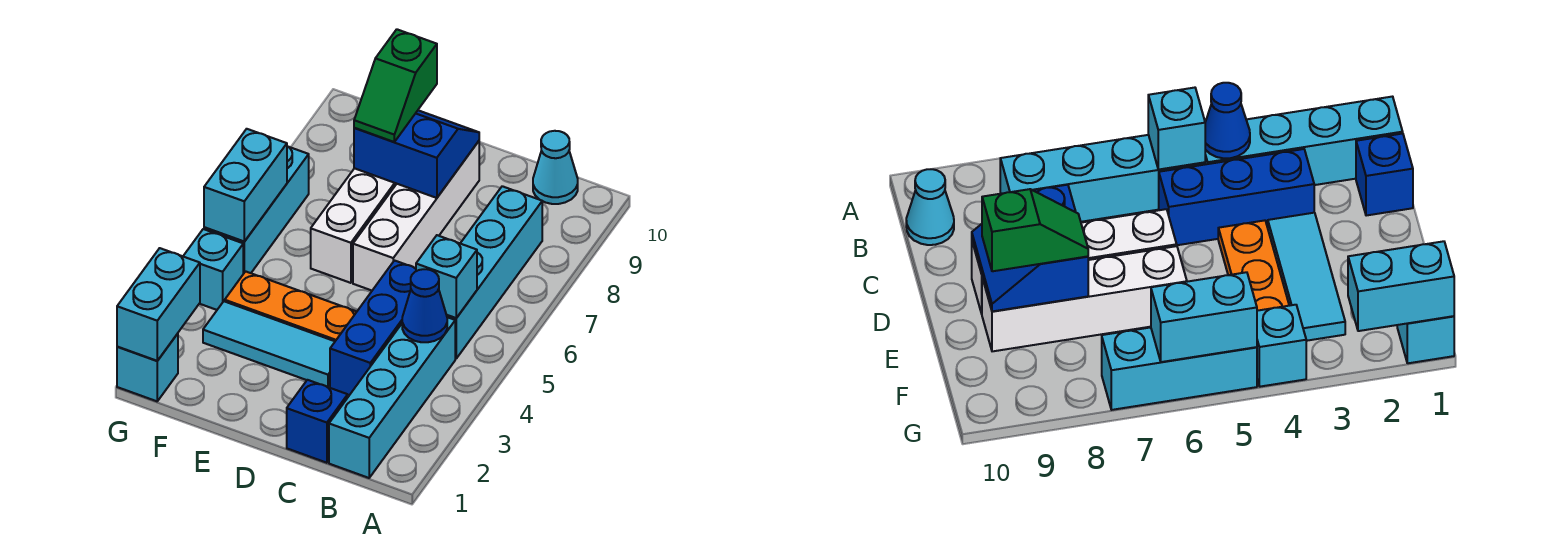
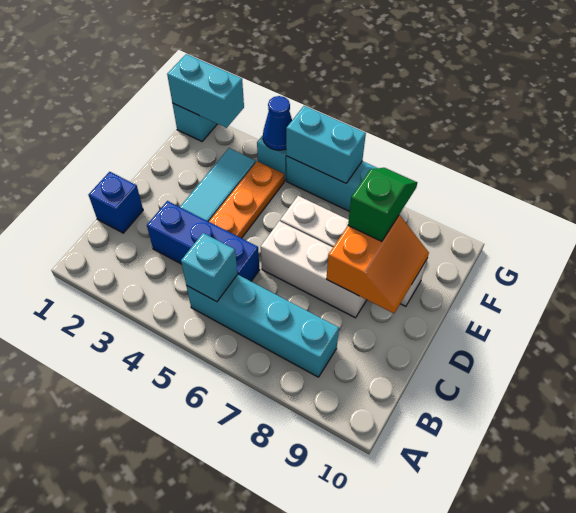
cyan brick B1:B4 level 1 -> none
blue cone B4 level 2 -> blue cone G4 level 2
cyan cone B10 level 1 -> none
white brick D6:D9 level 1 -> white brick D6:D8 level 1
blue slope D8:E9 level 2 top 8 -> orange slope D8:E9 level 2 top 8
green slope E8:E9 level 3 top 9 -> green slope E8:F8 level 3 top E

